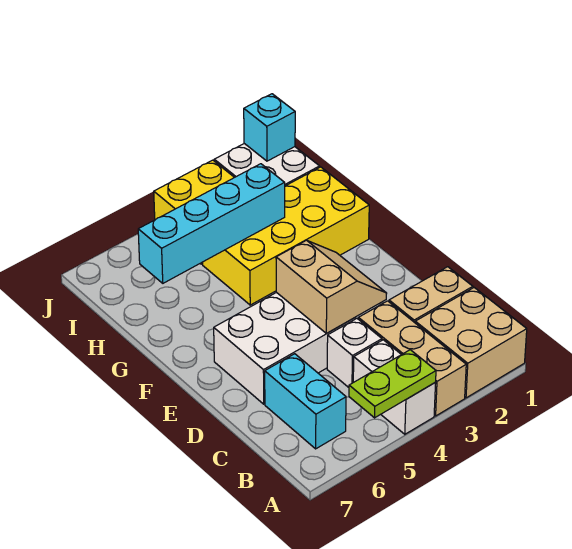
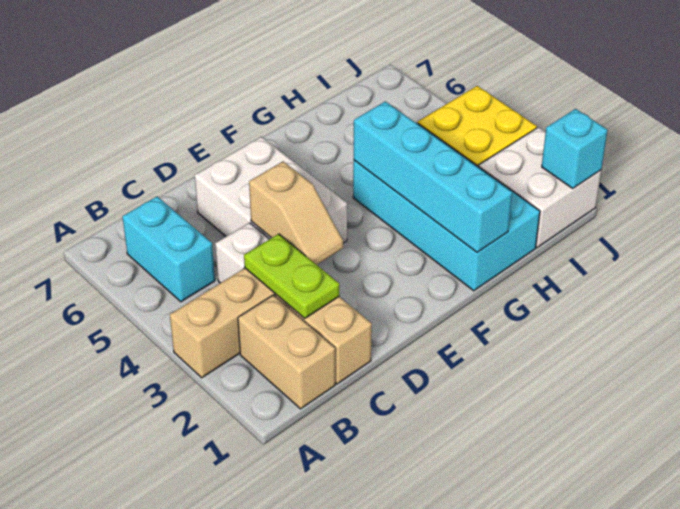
tan brick A1:B2 level 1 -> tan brick B1:B2 level 1
white brick A4:B4 level 1 -> none
lime plate A4:A5 level 2 -> lime plate C2:C3 level 2
cyan brick B6:C6 level 1 -> cyan brick B5:B6 level 1
tan slope D3:E4 level 2 top 4 -> tan slope D3:D4 level 2 top 4
yellow brick G1:H4 level 1 -> cyan brick G1:H4 level 1
cyan brick H3:H6 level 2 -> cyan brick G1:G4 level 2

